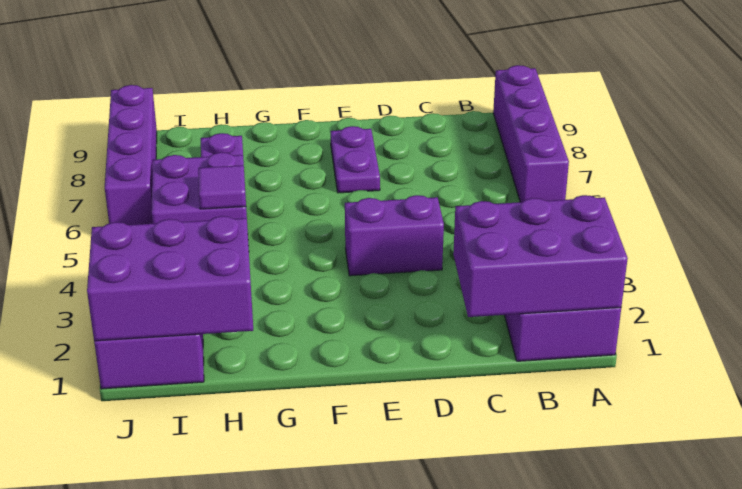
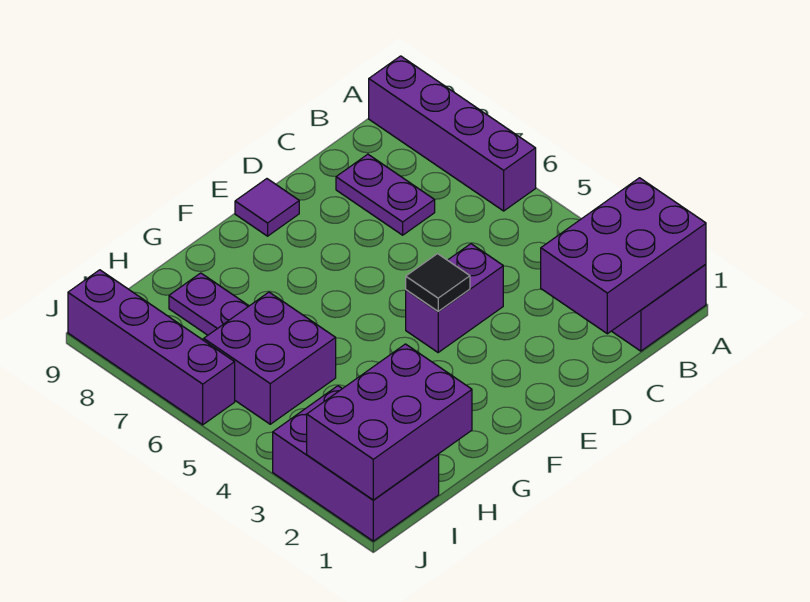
none -> black tile E4 level 2
purple plate E7:E8 level 1 -> purple plate C7:C8 level 1
purple tile H5 level 2 -> purple tile E9 level 1

